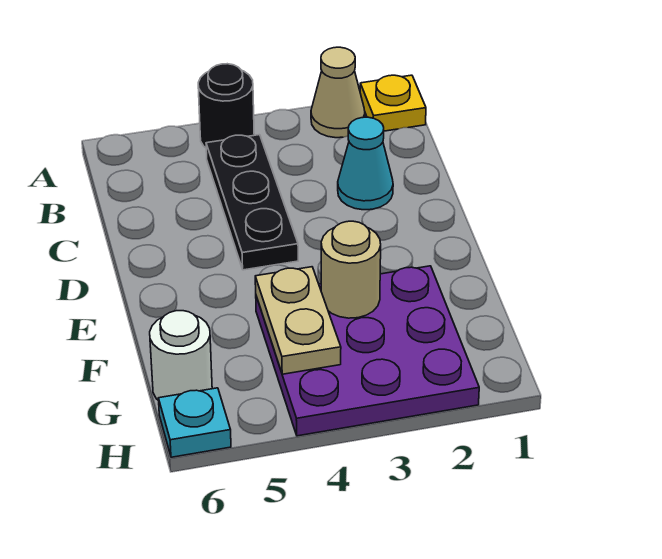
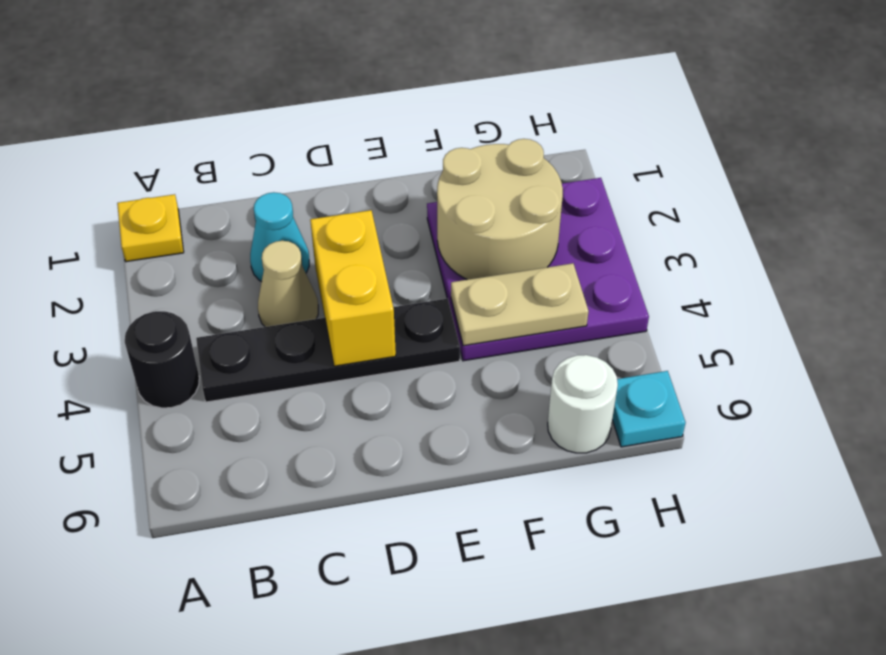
tan cone A2 level 1 -> tan cone C3 level 1
black plate B4:D4 level 1 -> black plate B4:E4 level 1
none -> yellow brick D3:D4 level 2
tan round brick F3 level 2 -> tan round brick F2:G3 level 2

